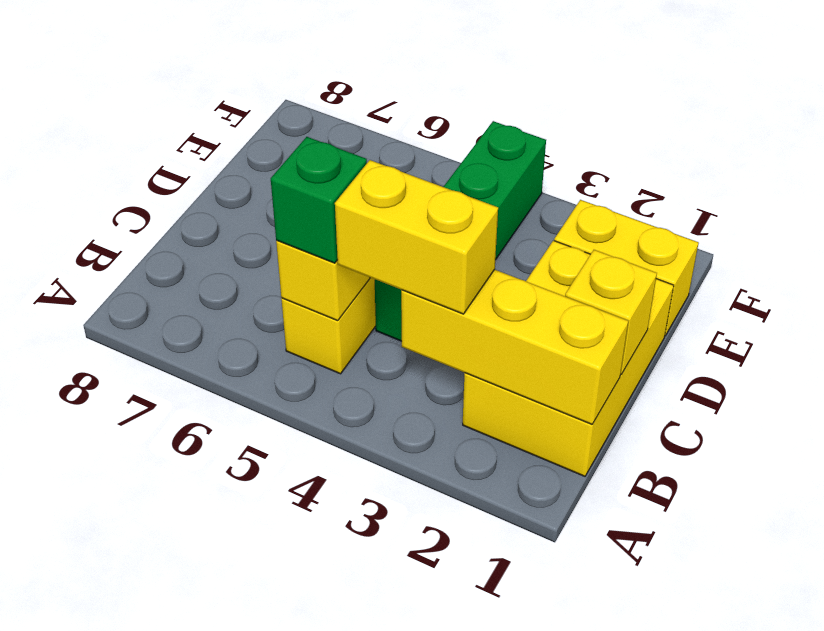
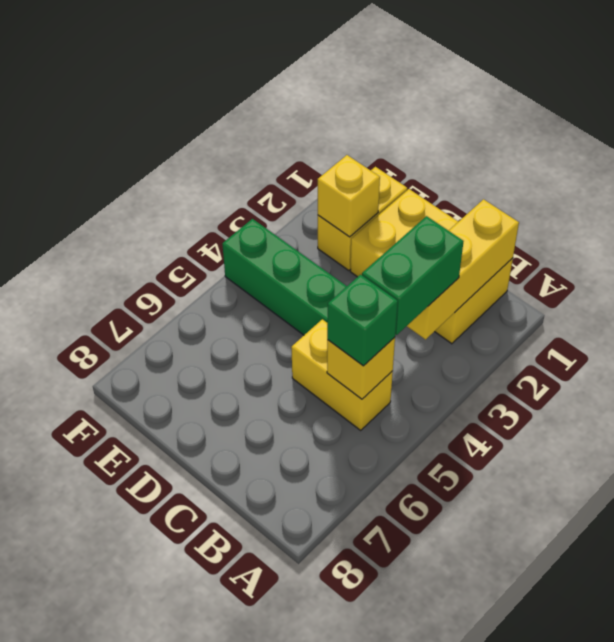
yellow brick B3:B4 level 3 -> green brick B3:B4 level 3
yellow brick C1 level 2 -> yellow brick E2 level 2

